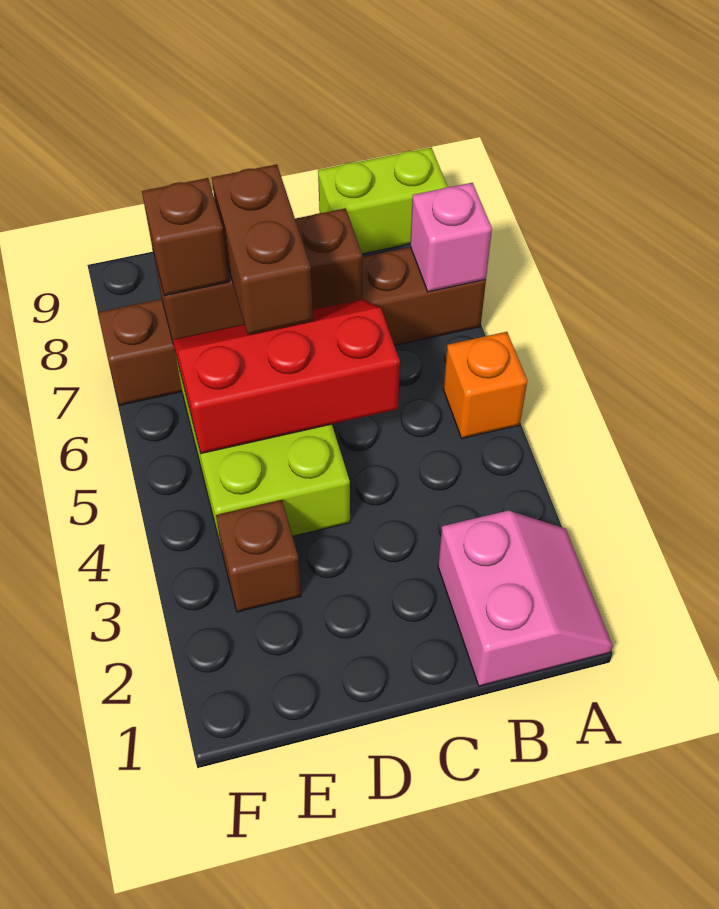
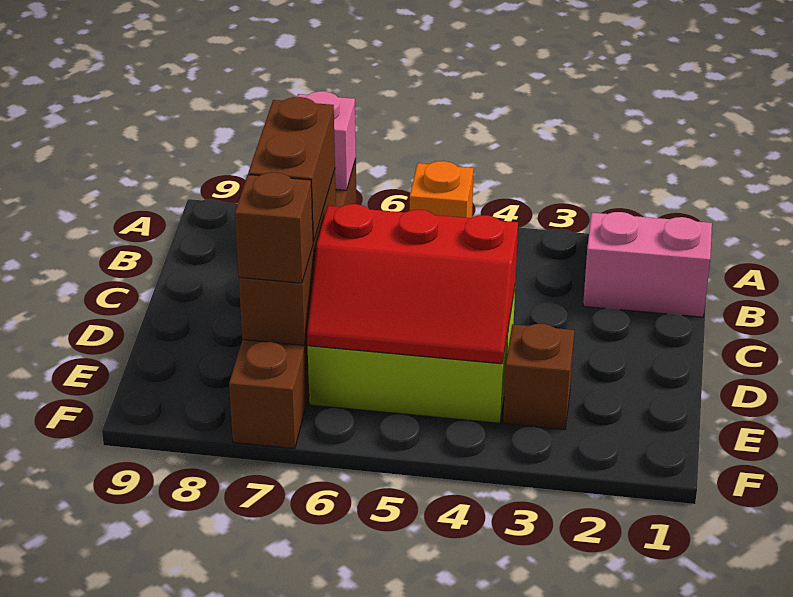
lime brick A9:B9 level 1 -> none
red slope C5:E6 level 2 top 5 -> red slope D4:E6 level 2 top D
brown brick D6:D7 level 3 -> brown brick C7:D7 level 3

